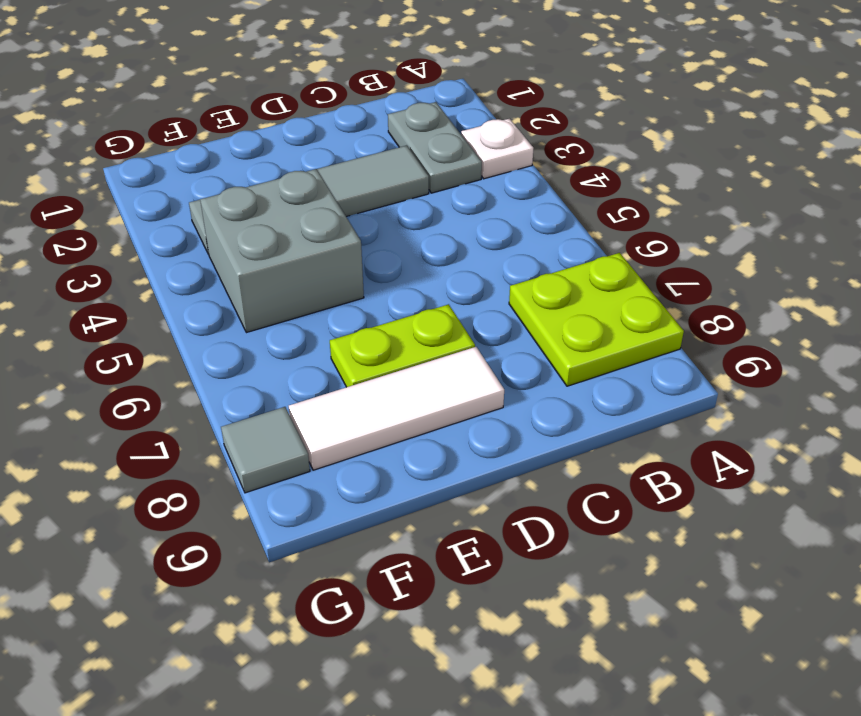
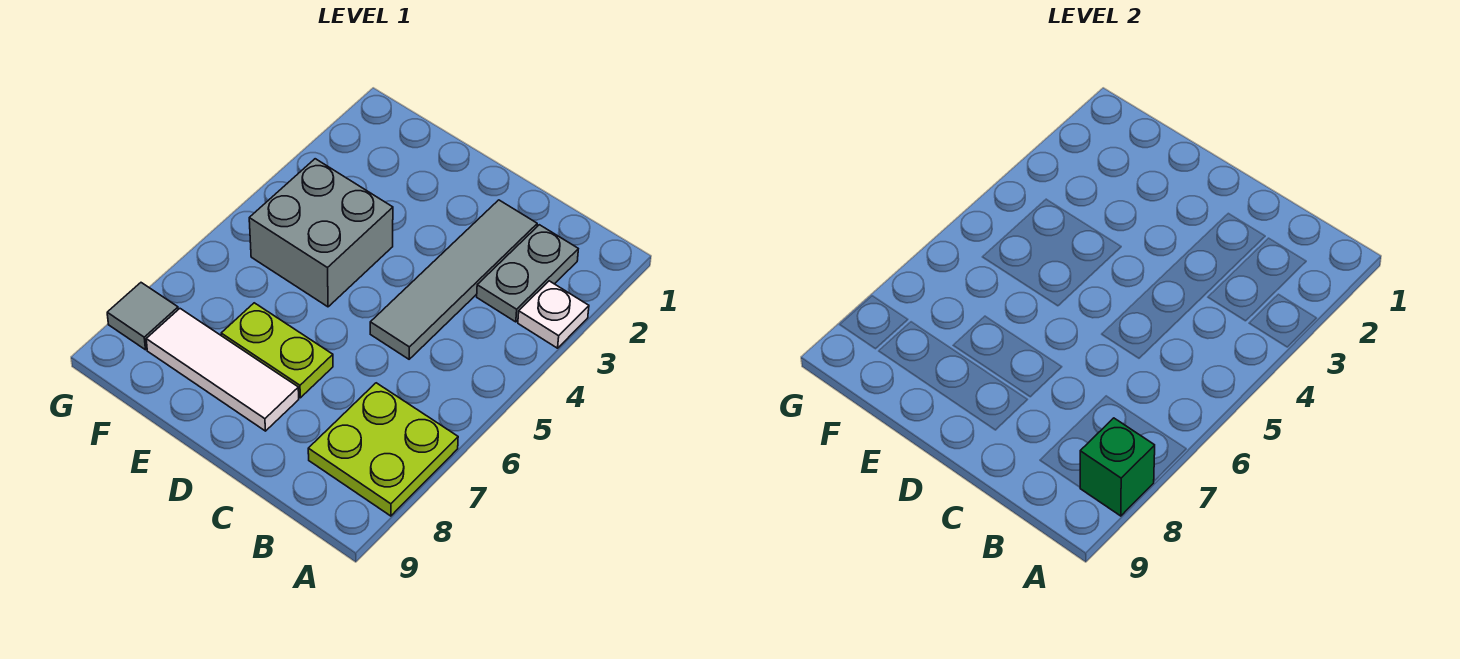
none -> green brick A8 level 2
grey tile C3:F3 level 1 -> grey tile C2:C5 level 1

